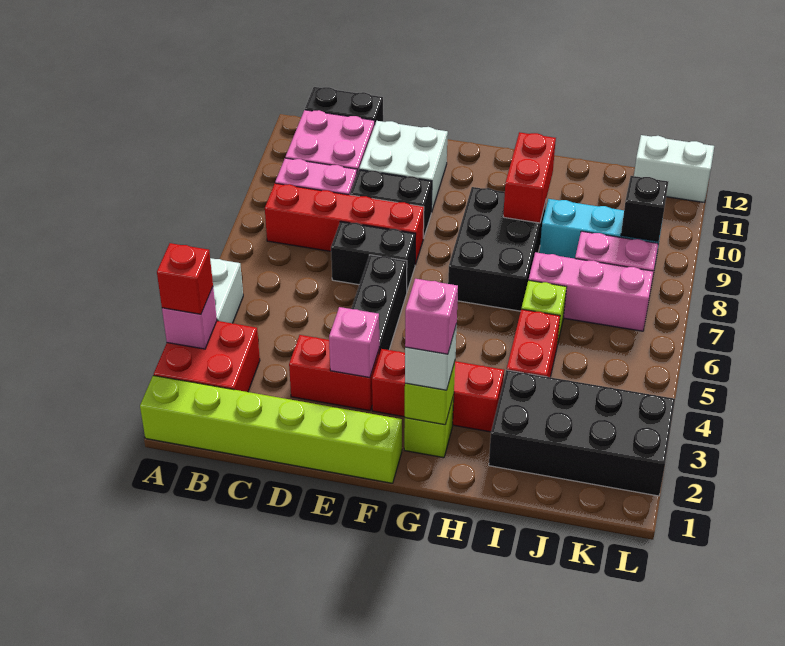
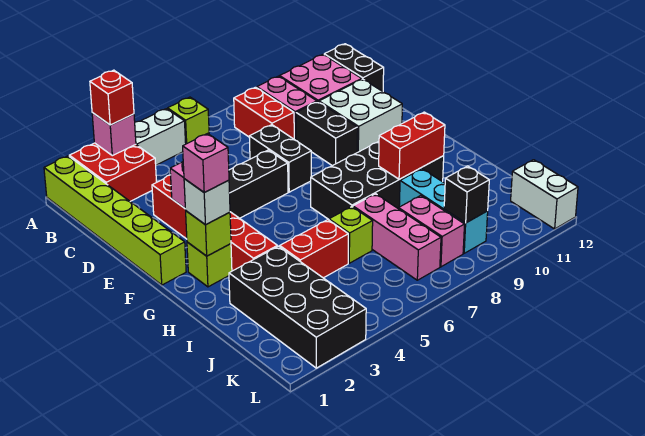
none -> lime brick A6 level 1
red brick B8:E8 level 1 -> red brick B8:C8 level 1
black brick G7:H9 level 1 -> black brick G7:H10 level 1

